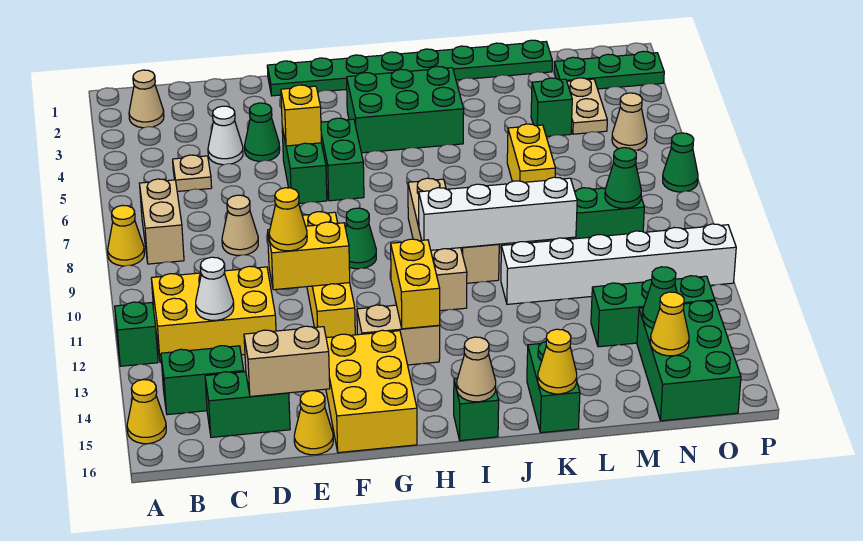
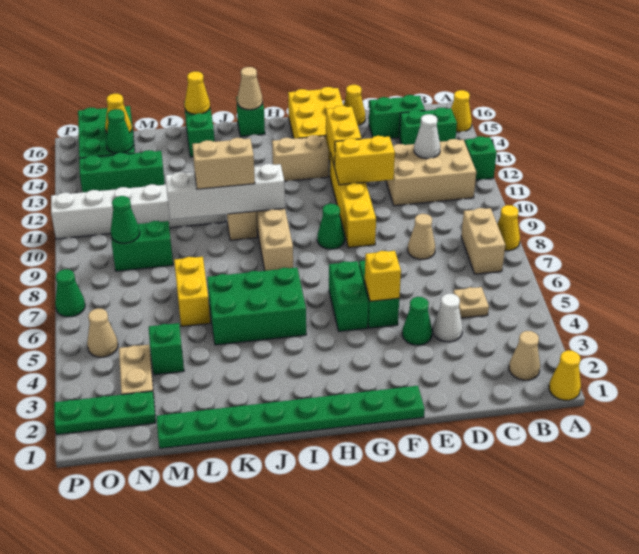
yellow brick B11:D12 level 1 -> tan brick B11:D12 level 1
tan brick D15:E15 level 2 -> tan brick J10:K10 level 3
yellow cone E11 level 3 -> yellow cone A1 level 1
green brick H3:J4 level 1 -> green brick I5:K6 level 1
yellow brick H12:H13 level 2 -> yellow brick F12:F13 level 2

